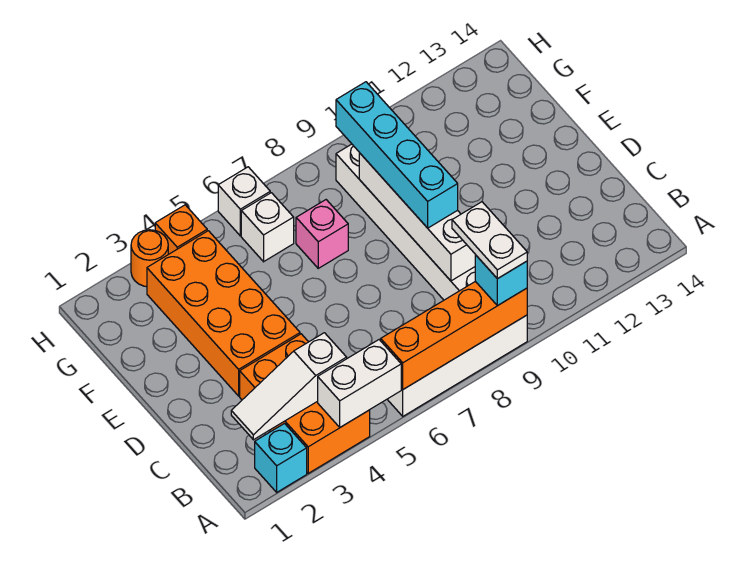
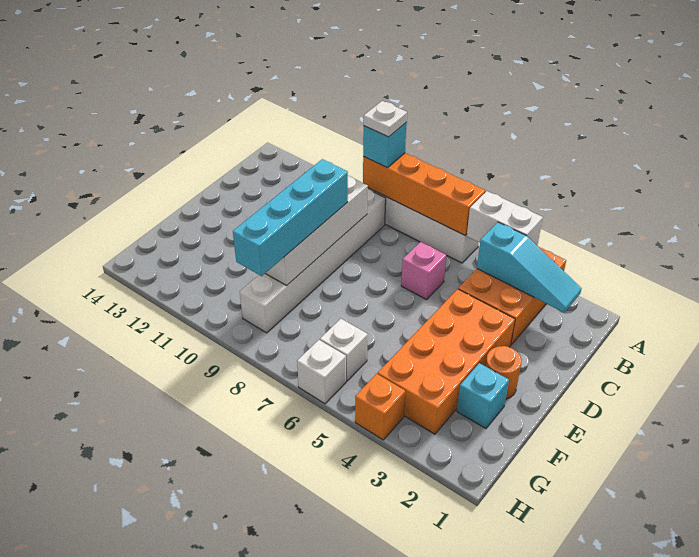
cyan brick A2 level 1 -> cyan brick F2 level 1
white plate A9:B9 level 4 -> white plate A9 level 4
white slope B2:B4 level 2 top 4 -> cyan slope B2:B4 level 2 top 4
pink brick F7 level 1 -> pink brick C6 level 1
orange round brick H3 level 1 -> orange round brick E2 level 1

